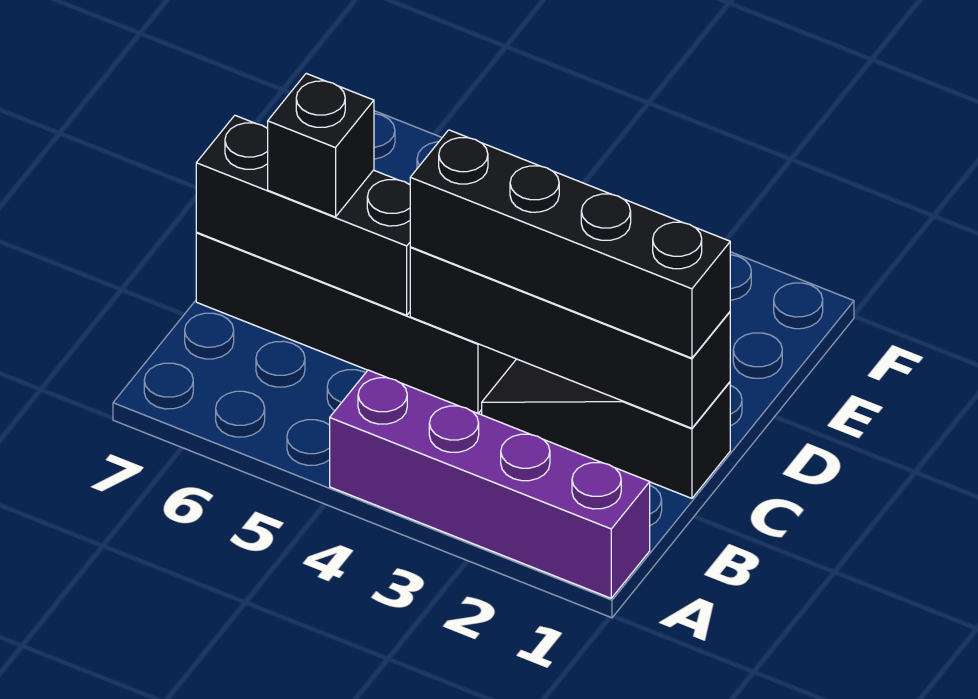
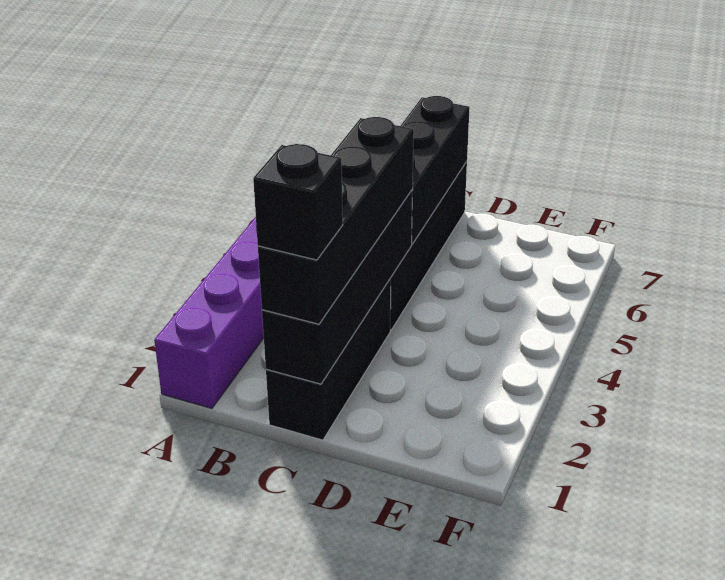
black slope C1:C3 level 1 top 1 -> black brick C1:C3 level 1
black brick C6 level 3 -> black brick C1 level 4

